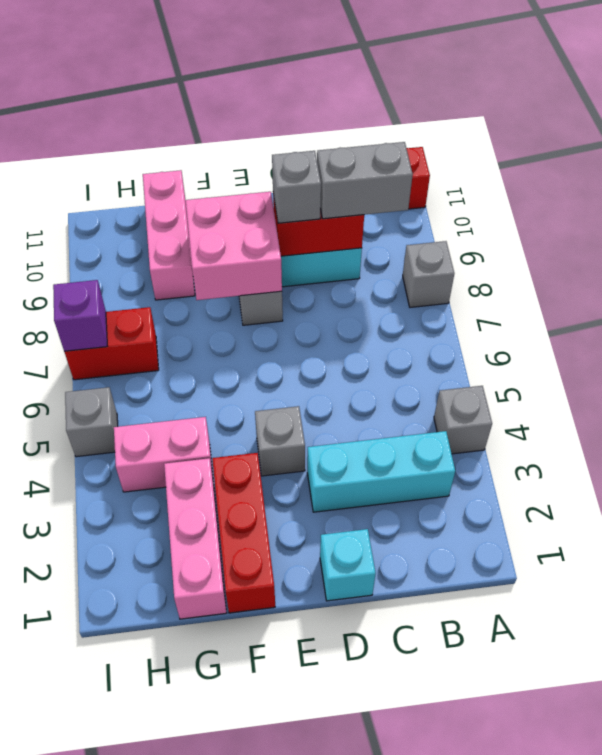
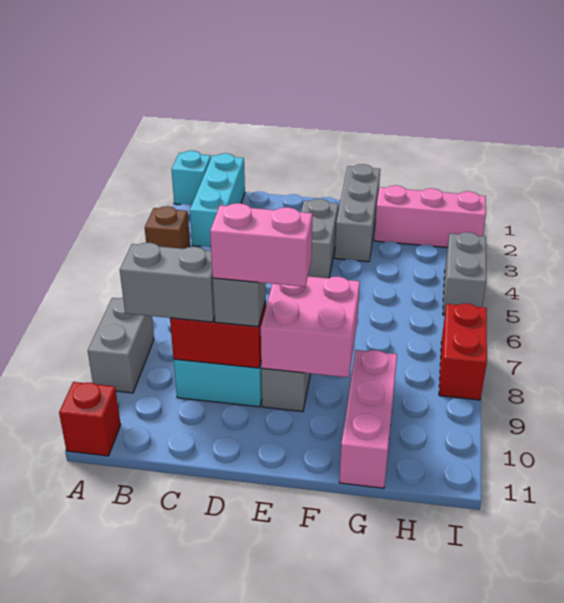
grey brick A4 level 1 -> brown brick A4 level 1
grey brick A8 level 1 -> grey brick A8:A9 level 1
cyan brick B3:D3 level 1 -> cyan brick B1:B3 level 1
cyan brick D1 level 1 -> cyan brick A1 level 1
grey brick E4 level 1 -> grey brick E3:E4 level 1
red brick F1:F3 level 1 -> grey brick F1:F3 level 1
pink brick G1:G3 level 1 -> pink brick G2:I2 level 1
pink brick G4:H4 level 1 -> pink brick D9:E9 level 4
red brick H7:I7 level 1 -> red brick I7:I8 level 1
grey brick I5 level 1 -> grey brick I4:I5 level 1
purple brick I7 level 2 -> none

